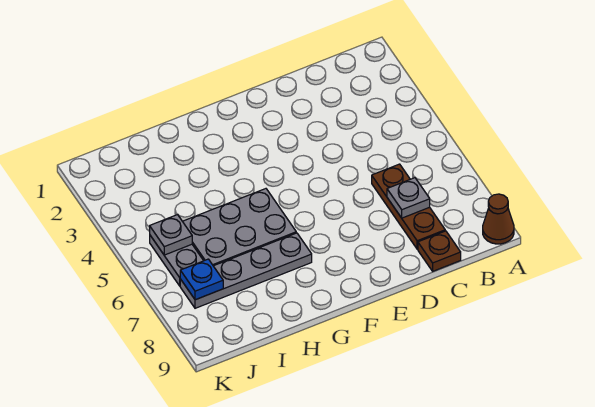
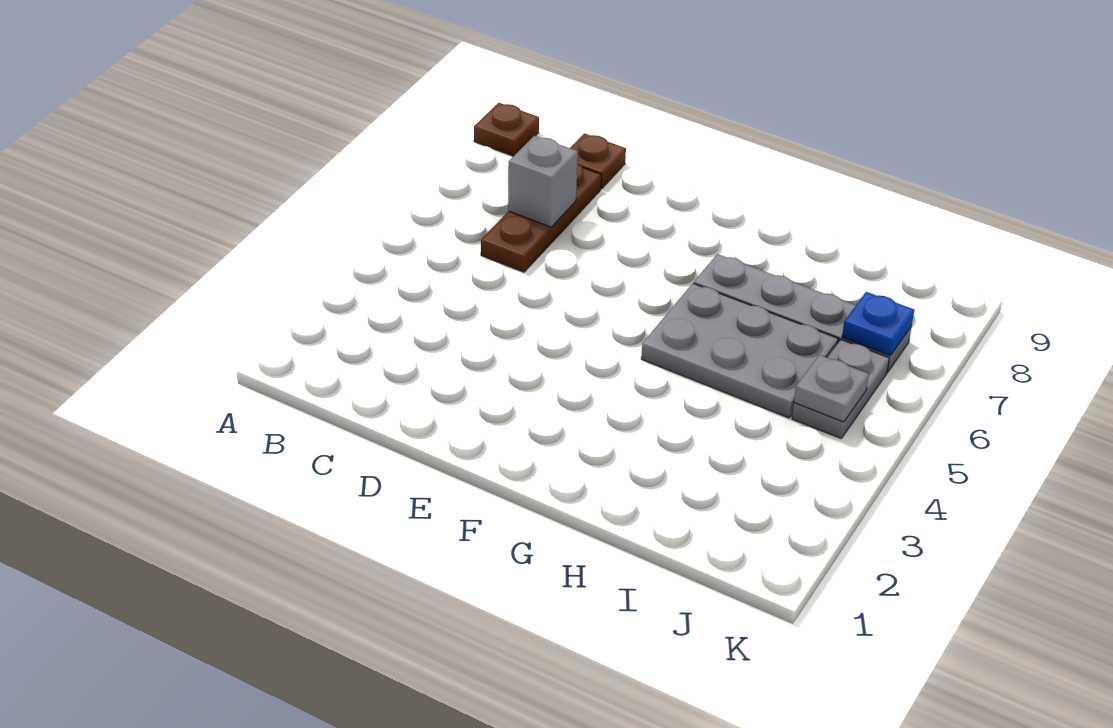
brown cone A9 level 1 -> brown plate A9 level 1
grey plate C7 level 2 -> grey brick C7 level 2

